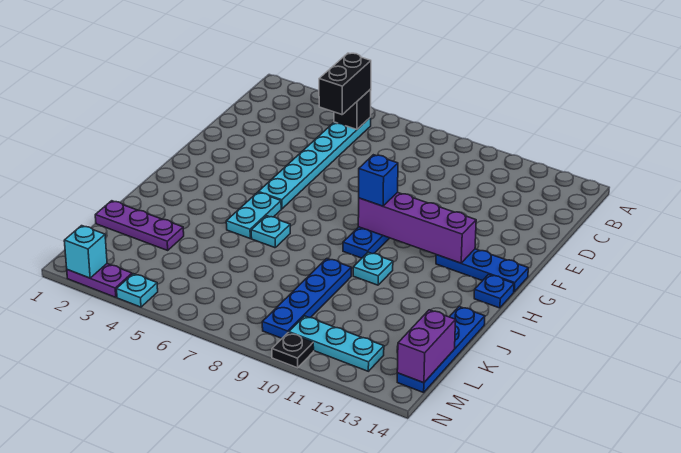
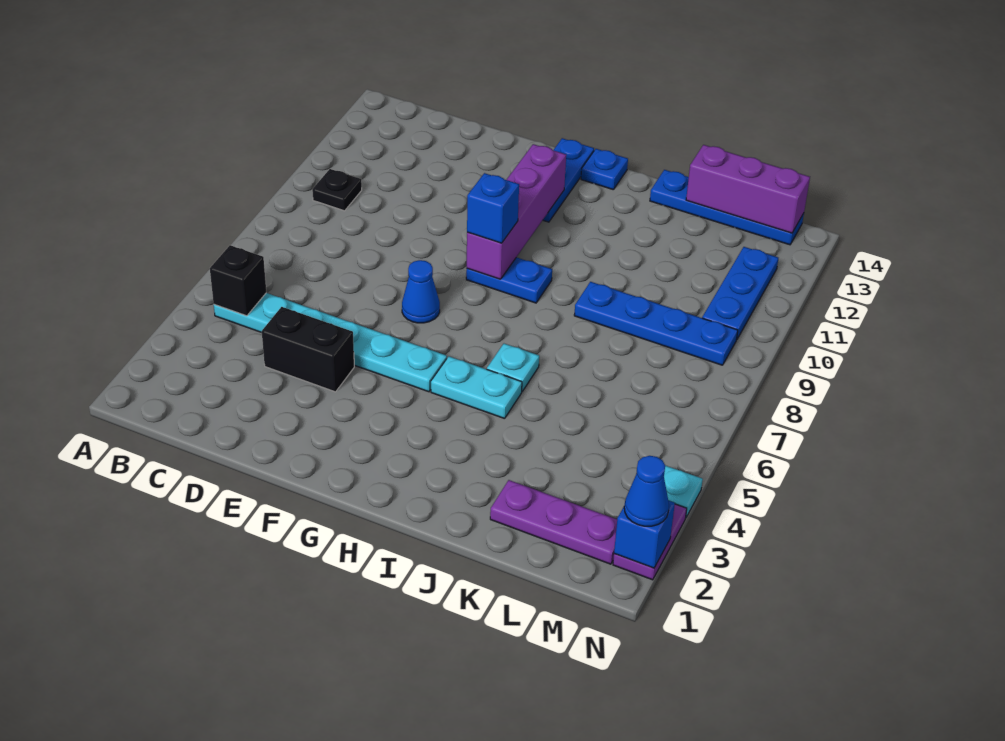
black brick B5:C5 level 3 -> black brick D4:E4 level 1
none -> blue cone F7 level 1
cyan plate I10 level 1 -> none
purple plate K1:K3 level 1 -> purple plate K2:M2 level 1
purple brick L14:M14 level 2 -> purple brick K14:M14 level 2
cyan plate M10:M12 level 1 -> blue plate M10:M12 level 1
cyan brick N2 level 2 -> blue brick N2 level 2
none -> blue cone N2 level 3
black plate N10 level 1 -> black plate B10 level 1

